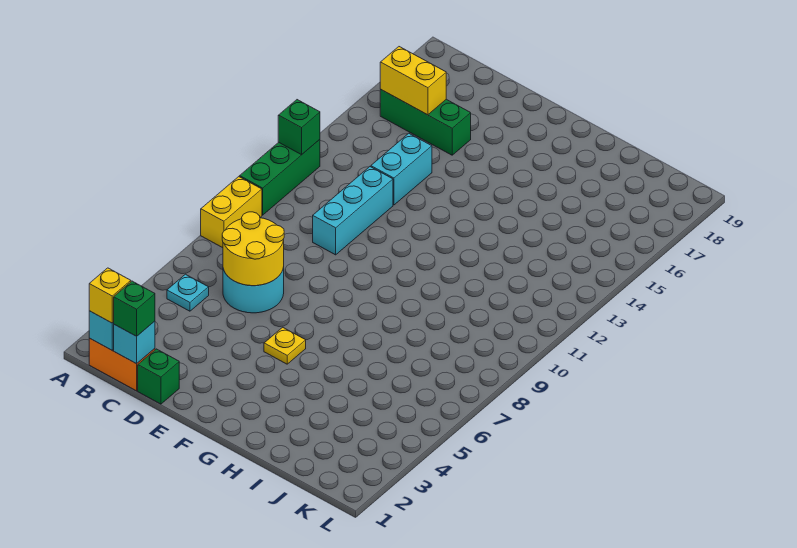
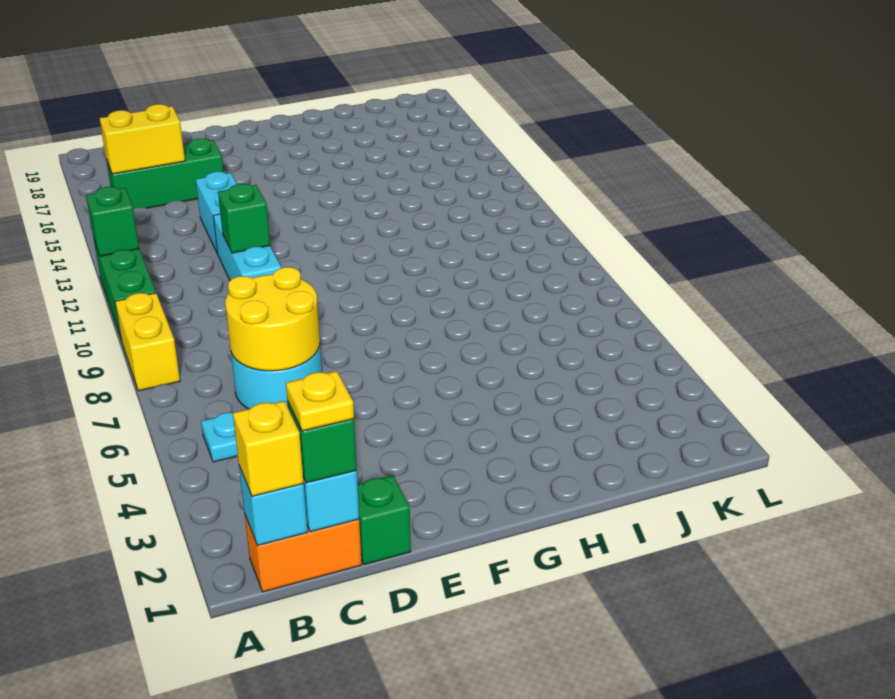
none -> green brick D11 level 2
yellow plate F5 level 1 -> yellow plate C1 level 4

